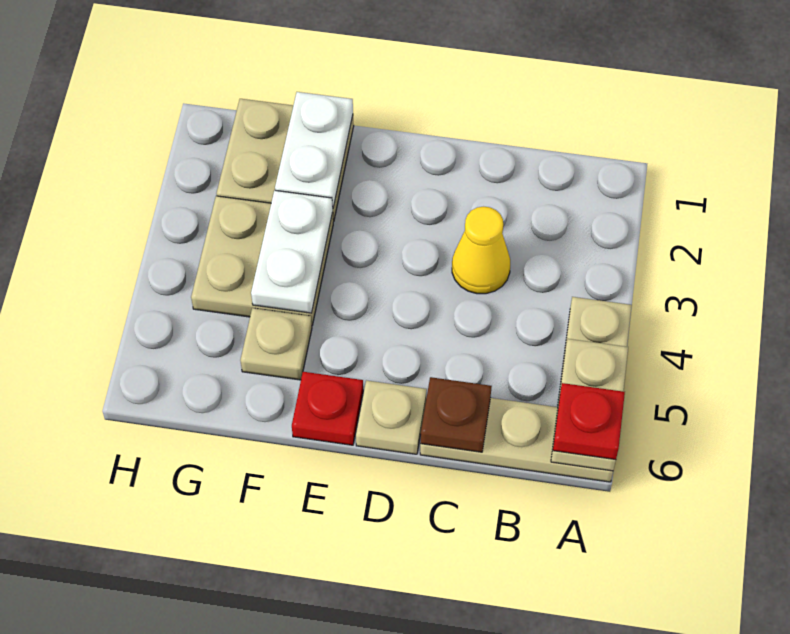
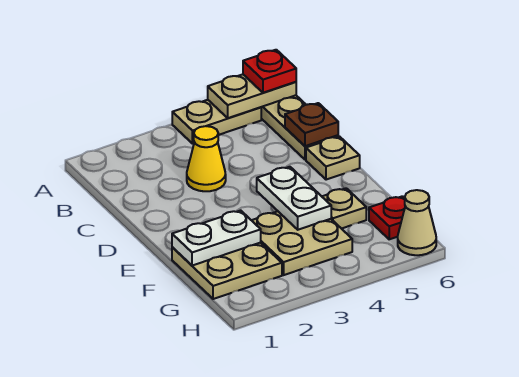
red plate E6 level 1 -> red plate G6 level 1
white plate F3:F4 level 2 -> white plate E4:F4 level 2
none -> tan cone H6 level 1

